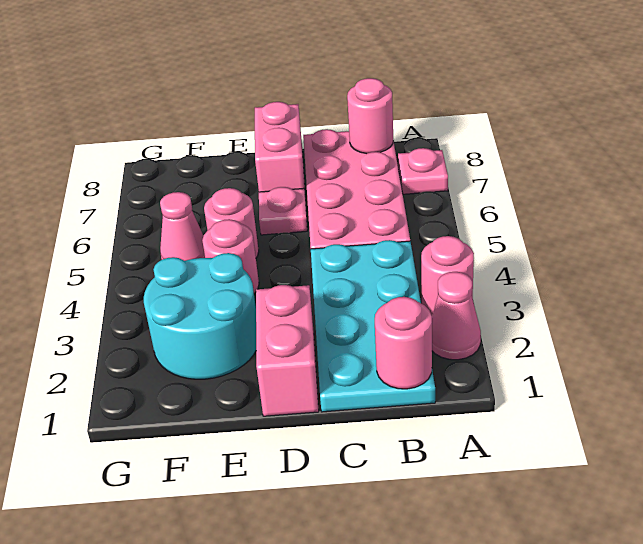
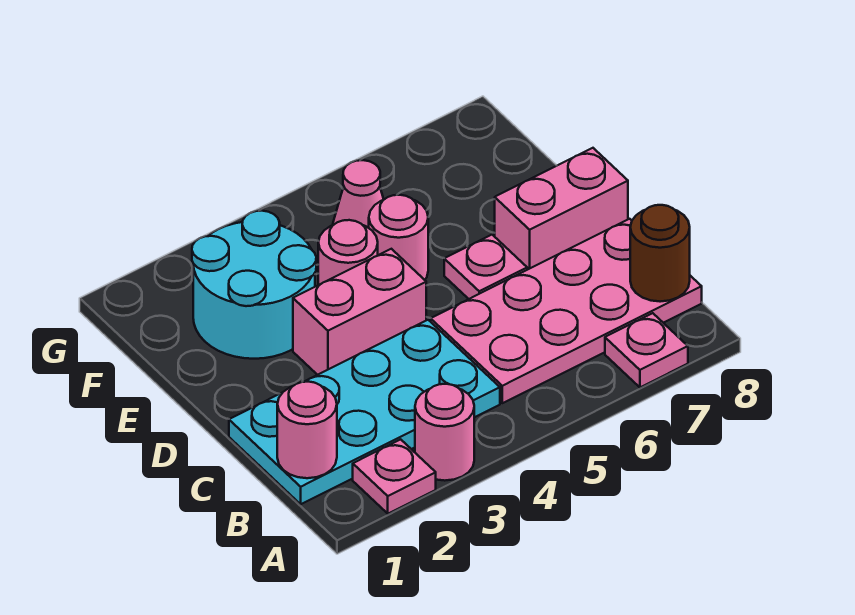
pink cone A2 level 1 -> pink plate A2 level 1
pink round brick B8 level 2 -> brown round brick B8 level 2
pink brick D1:D2 level 1 -> pink brick D3:D4 level 1

